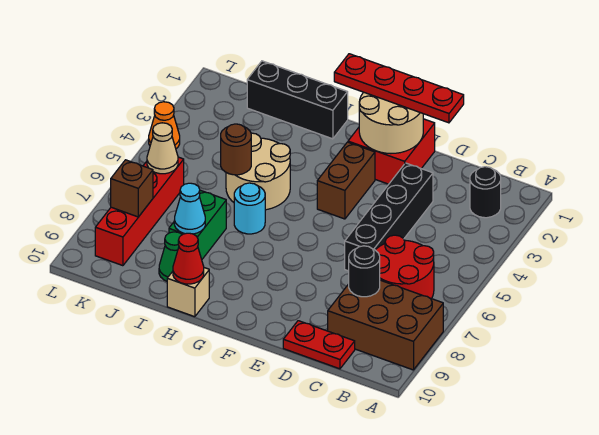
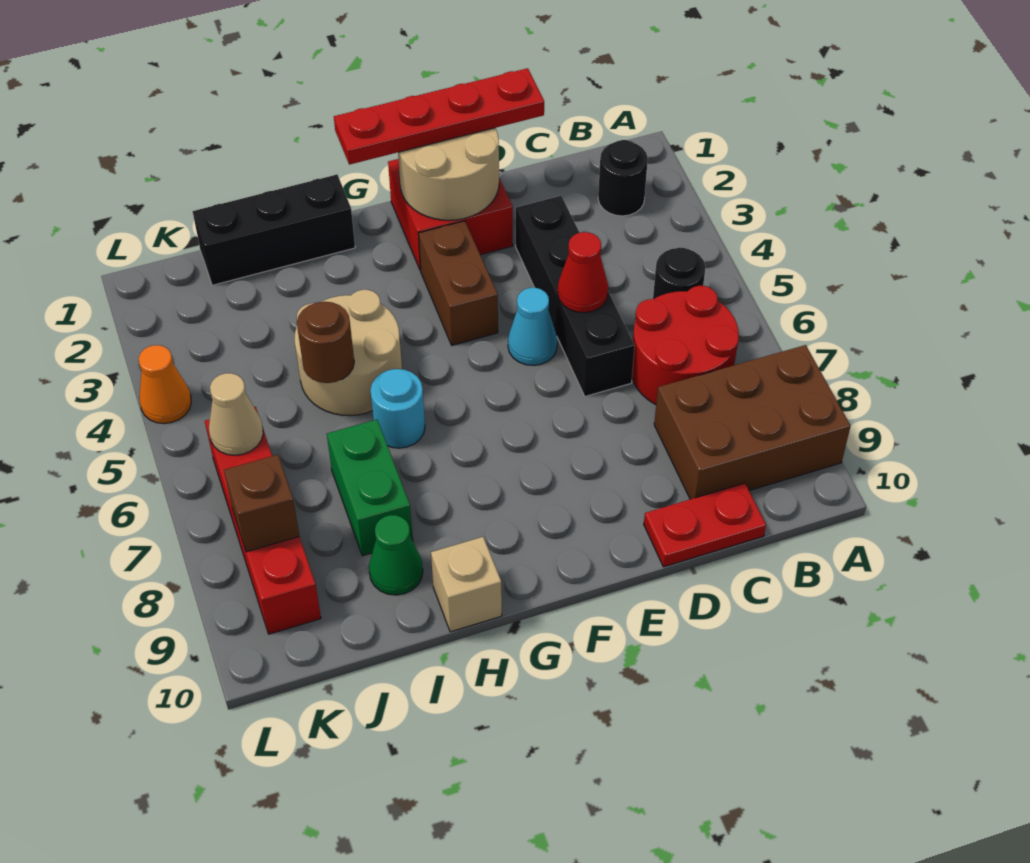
black round brick C8 level 2 -> black round brick B5 level 1
red cone H10 level 2 -> red cone D5 level 2
cyan cone I8 level 2 -> cyan cone E5 level 1

